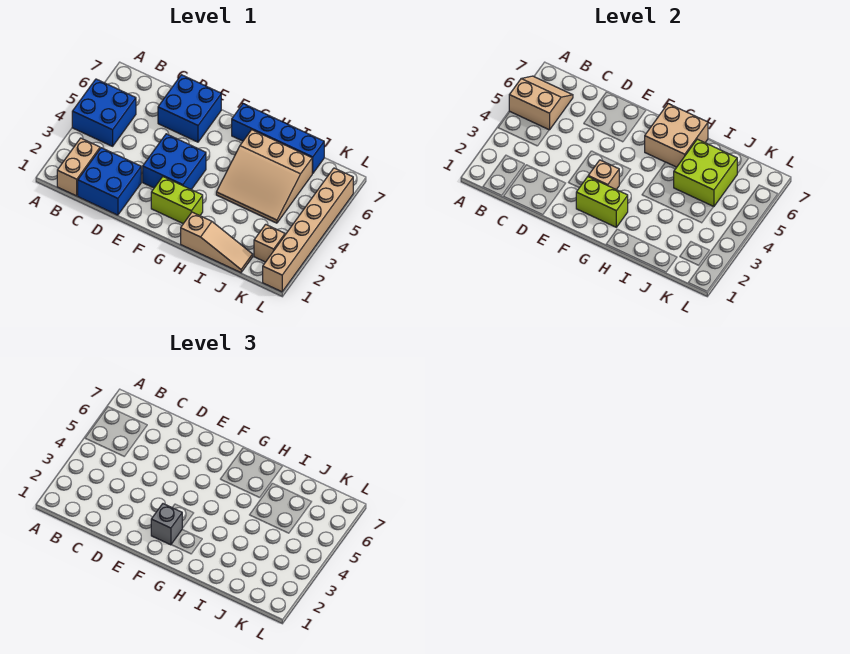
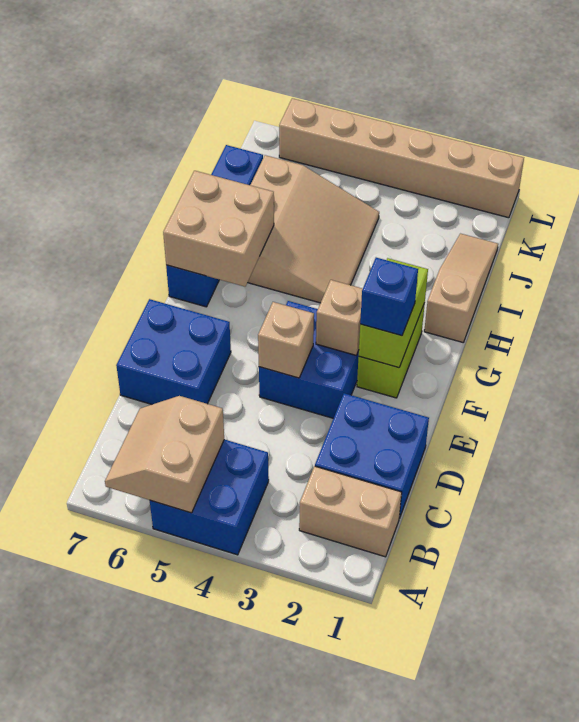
grey brick F2 level 3 -> blue brick F2 level 3
lime brick I5:J6 level 2 -> none
tan brick K2 level 1 -> tan brick E4 level 2

